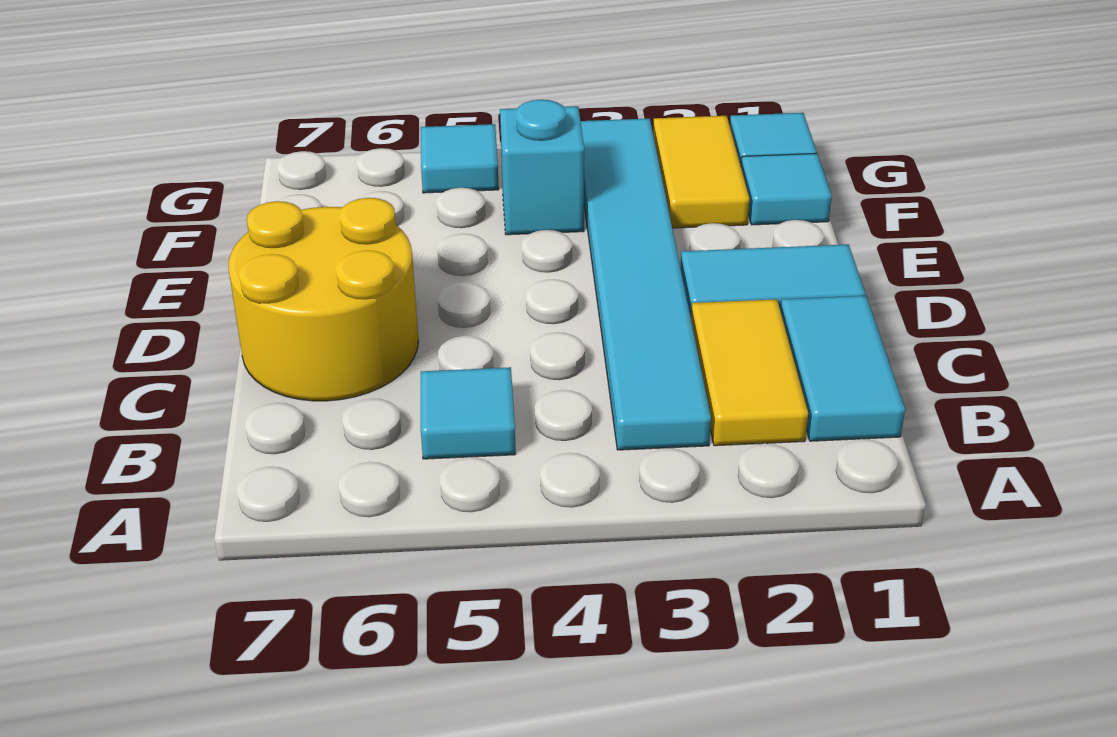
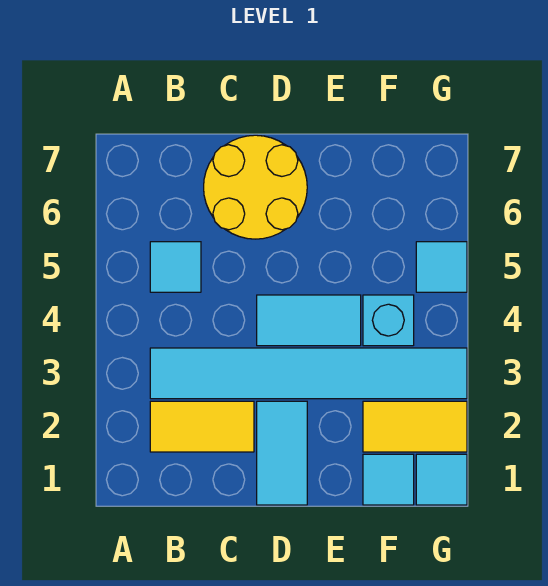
cyan tile B1:C1 level 1 -> cyan tile D4:E4 level 1

